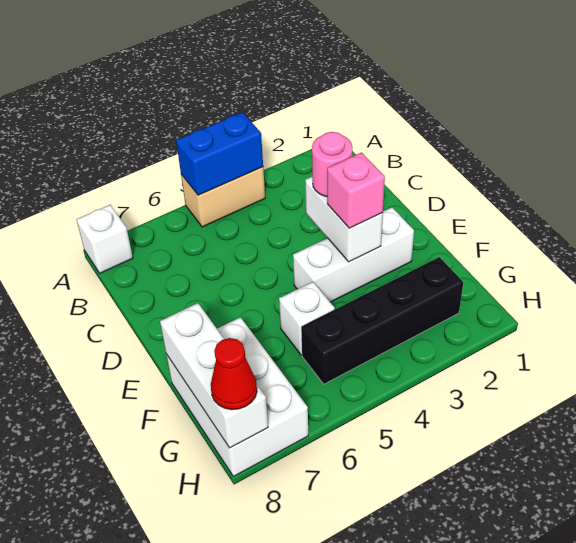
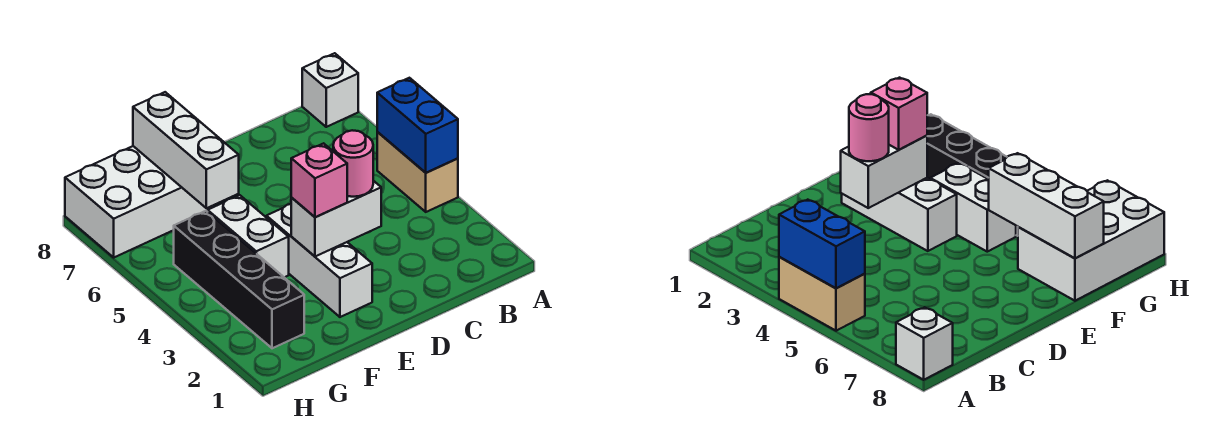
white brick F5 level 1 -> white brick F4:F5 level 1
white brick F8:H8 level 2 -> white brick F6:F8 level 2
red cone H8 level 3 -> none

